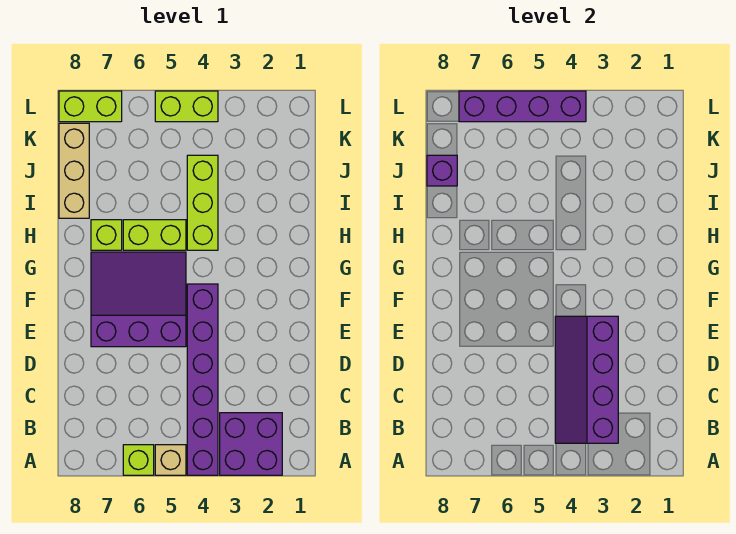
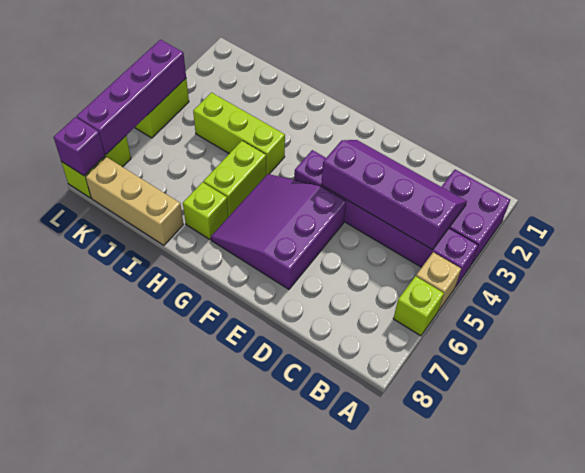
purple slope B3:E4 level 2 top 3 -> purple slope B3:E4 level 2 top 4
purple brick J8 level 2 -> purple brick L8 level 2

